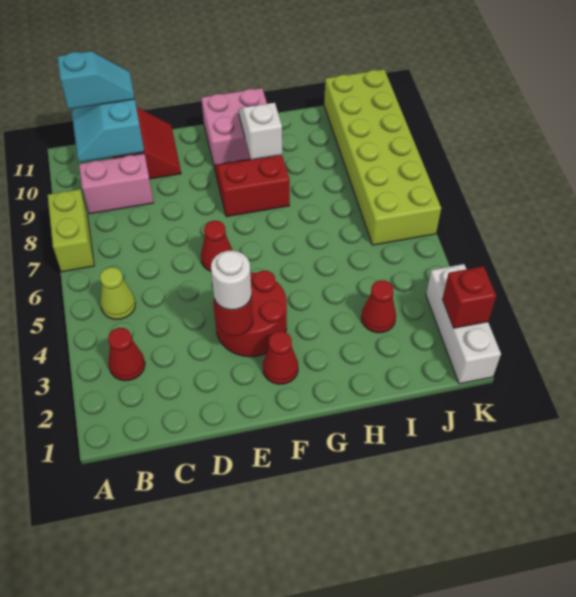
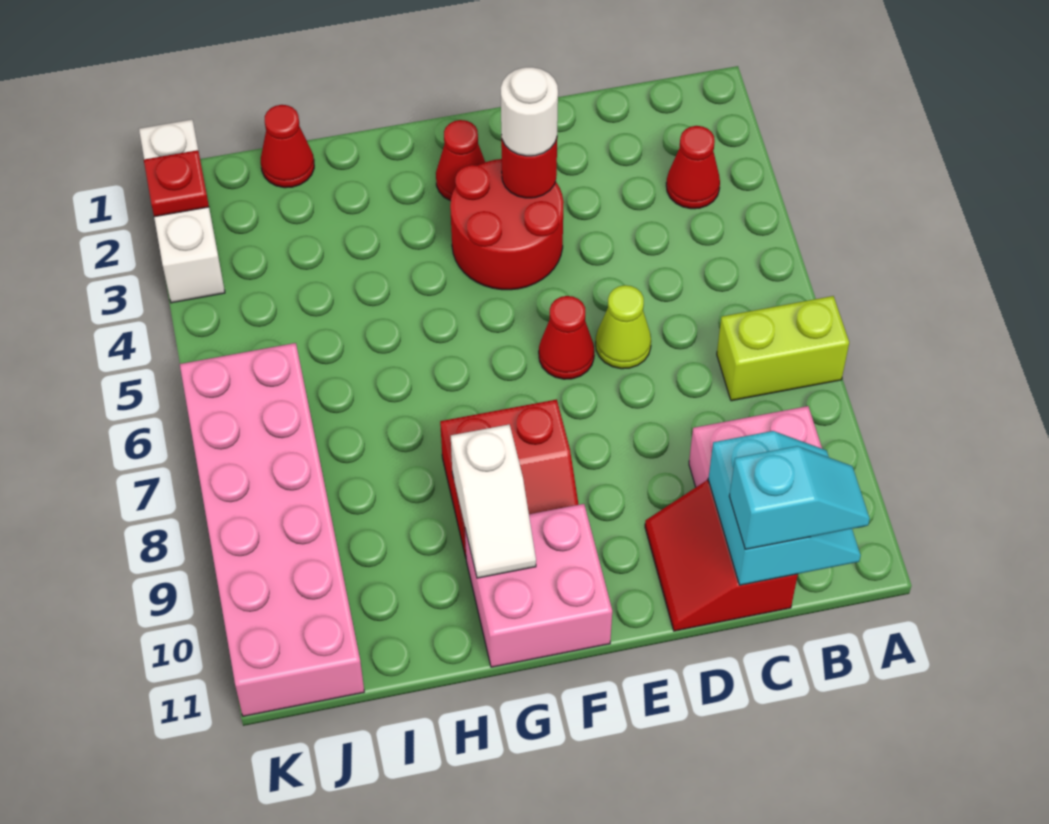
lime brick A7:A8 level 1 -> lime brick A7:B7 level 1
lime cone B5 level 1 -> lime cone D6 level 1
cyan slope B11:C11 level 3 top B -> cyan slope B11:C11 level 3 top C
red cone I3 level 1 -> red cone I1 level 1
lime brick J6:K11 level 1 -> pink brick J6:K11 level 1
red brick K2 level 2 -> red plate K2 level 2

